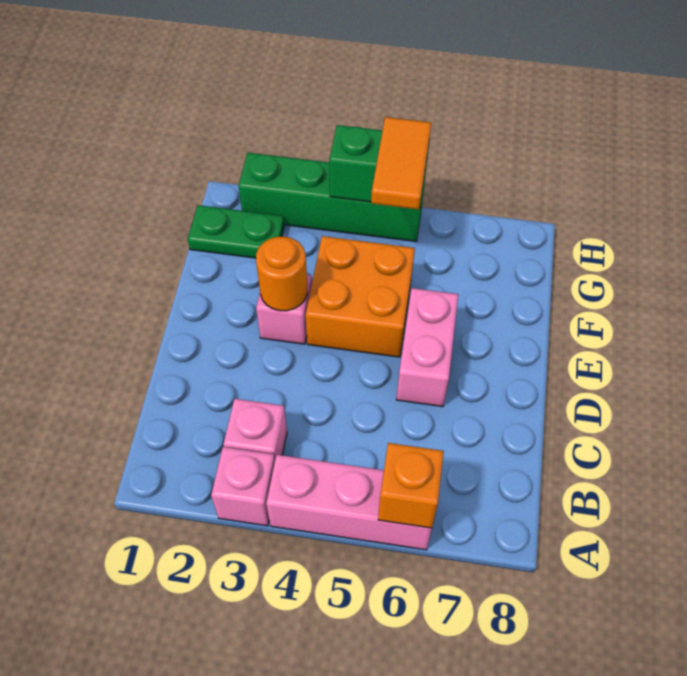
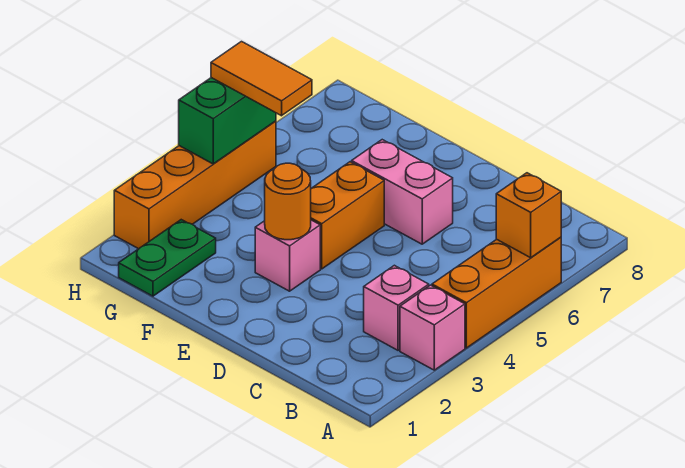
pink brick A4:A6 level 1 -> orange brick A4:A6 level 1
orange brick E4:F5 level 1 -> orange brick E4:E5 level 1
green brick H2:H5 level 1 -> orange brick H2:H5 level 1

